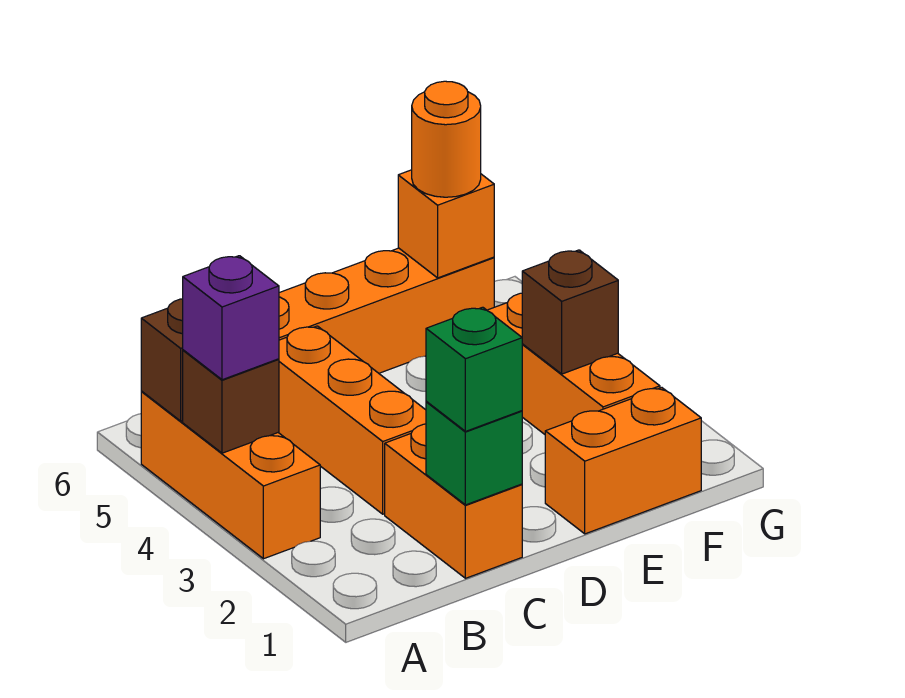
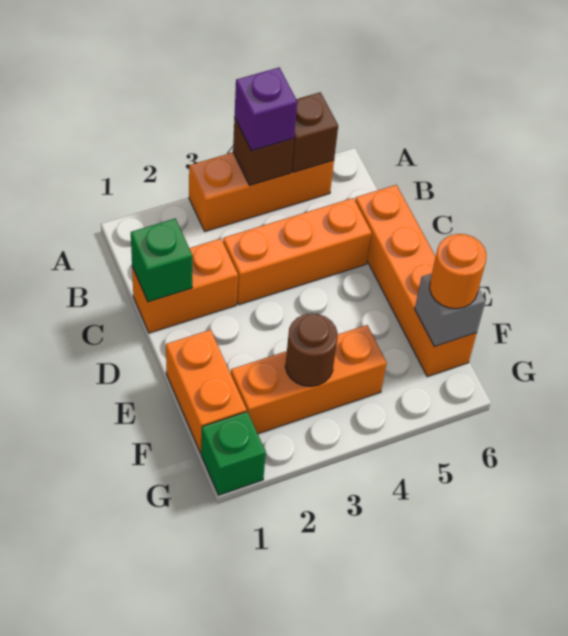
green brick C1 level 3 -> green brick G1 level 1
brown brick F3 level 2 -> brown round brick F3 level 2
orange brick F6 level 2 -> grey brick F6 level 2

